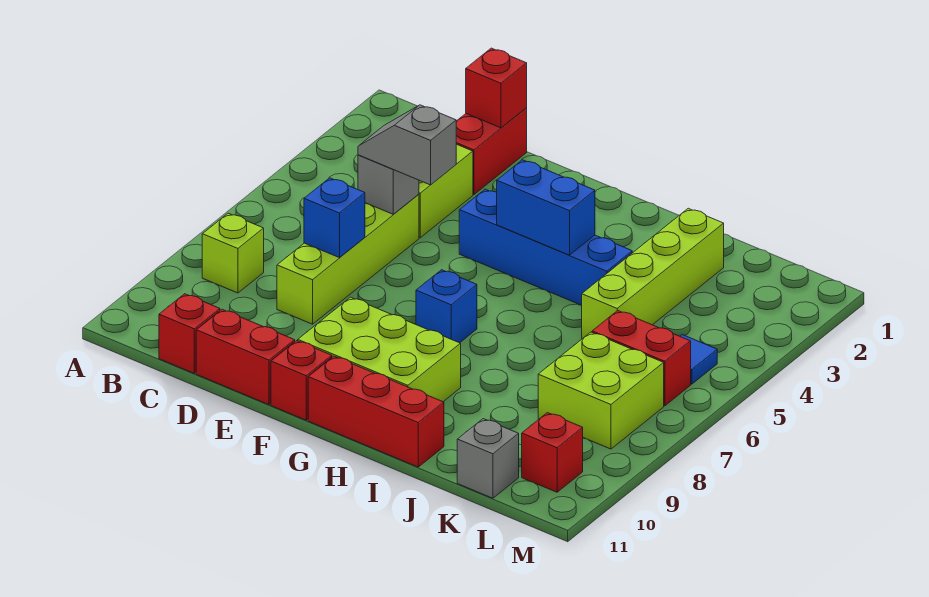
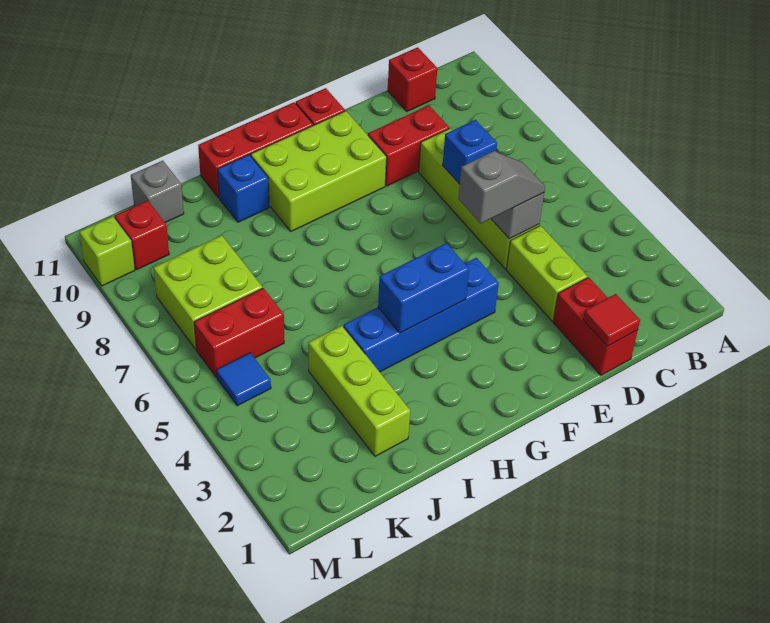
lime brick B8 level 1 -> lime brick M10 level 1
red brick D1 level 2 -> red tile D1 level 2
red brick D11:E11 level 1 -> red brick D9:E9 level 1
blue brick G7 level 1 -> blue brick I10 level 1
lime brick J2:J5 level 1 -> lime brick J2:J4 level 1

